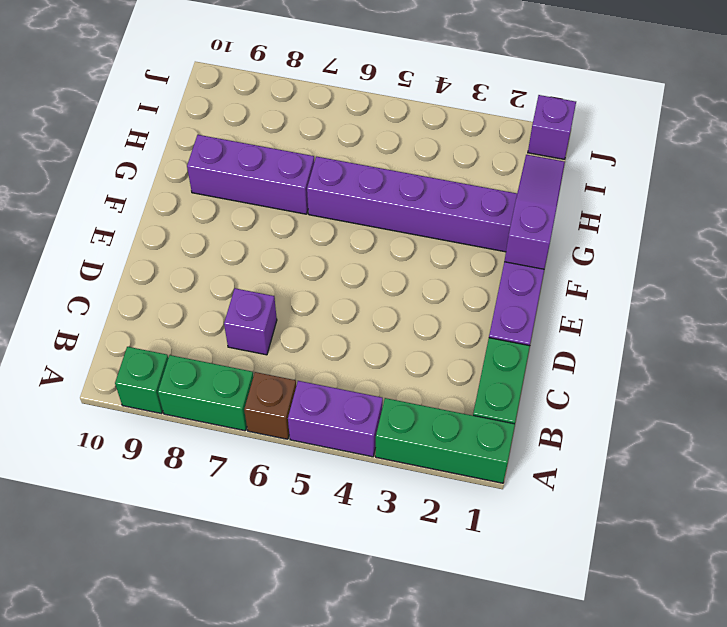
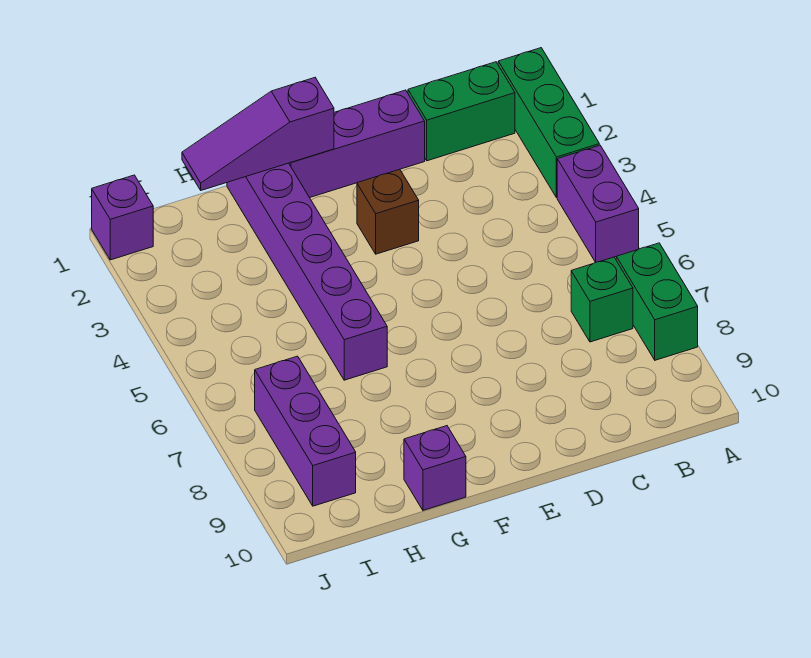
brown brick A6 level 1 -> brown brick E3 level 1
green brick A9 level 1 -> green brick B7 level 1
purple brick C7 level 1 -> purple brick G10 level 1
purple brick G7:G9 level 1 -> purple brick I7:I9 level 1

